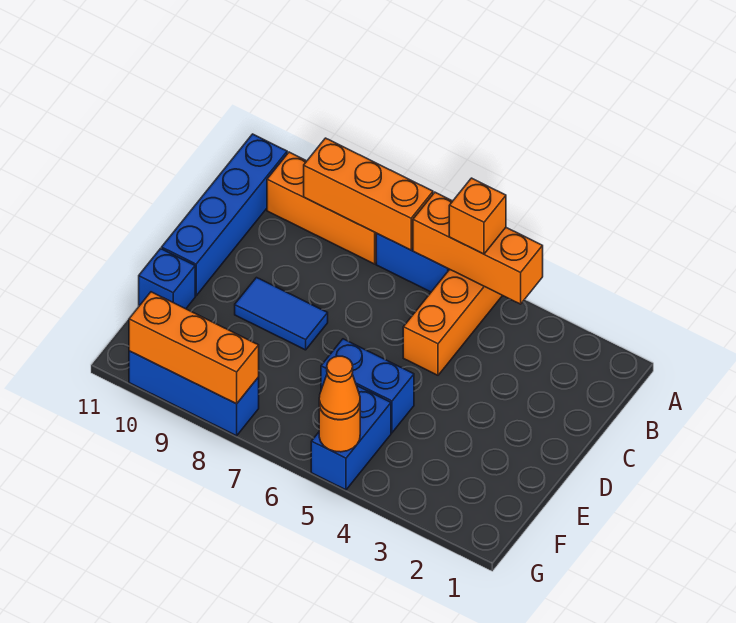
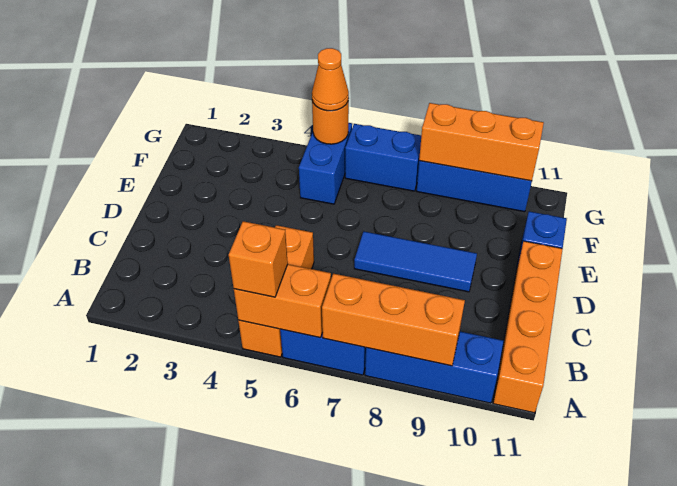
orange brick A4:A6 level 2 -> orange brick A5:A6 level 2
orange brick A8:A10 level 1 -> blue brick A8:A10 level 1
blue brick A11:D11 level 1 -> orange brick A11:D11 level 1
blue tile D8:D9 level 1 -> blue tile D7:D9 level 1
blue brick E5:E6 level 1 -> blue brick G6:G7 level 1

